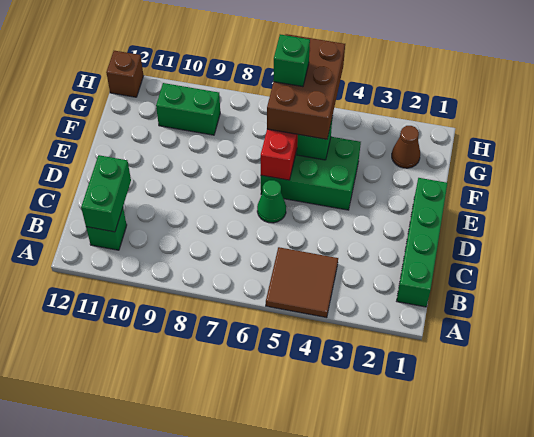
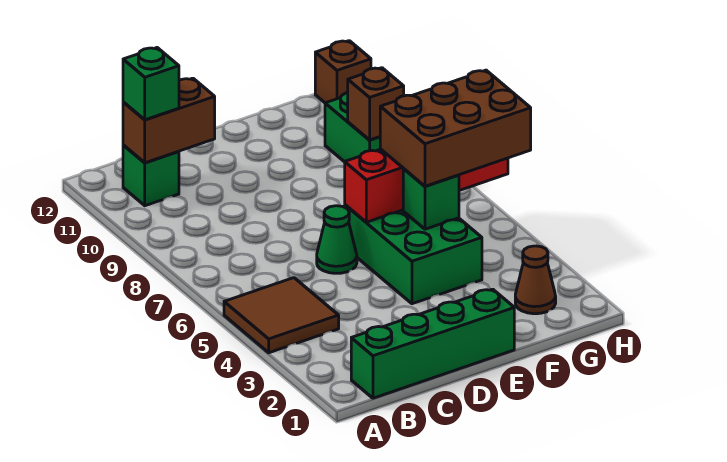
green brick B11:C11 level 2 -> brown brick B11:C11 level 2
green brick G6 level 4 -> green brick B11 level 3
none -> brown brick G9 level 2

